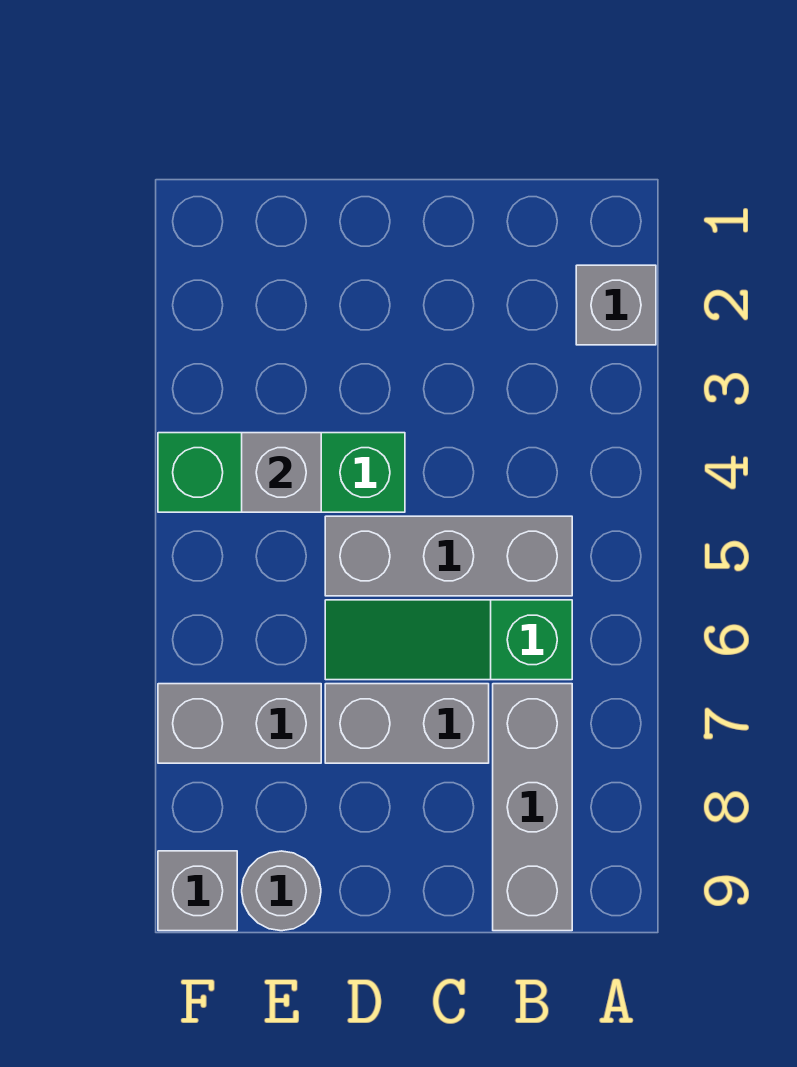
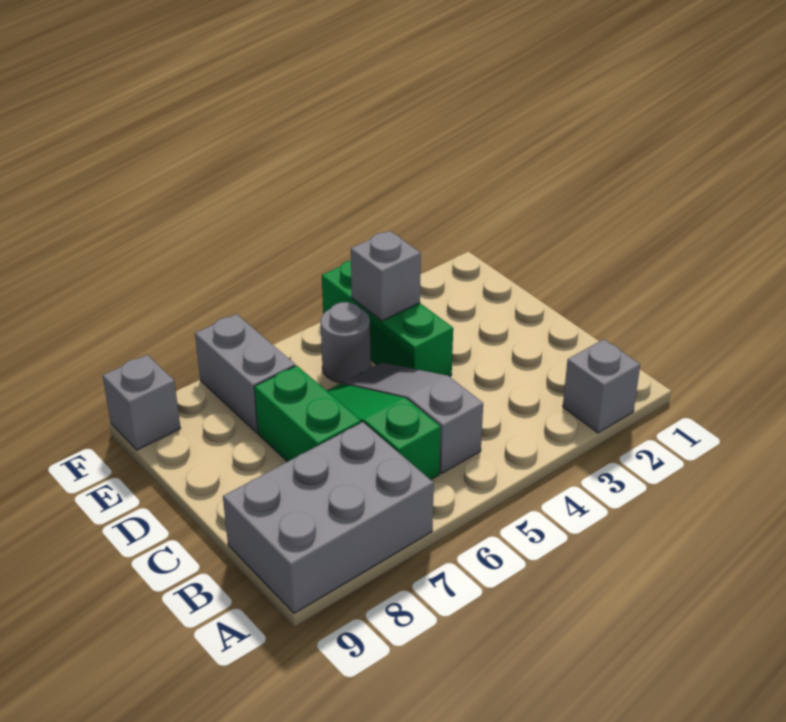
grey brick B5:D5 level 1 -> grey slope B5:D5 level 1 top B
grey brick B7:B9 level 1 -> grey brick A7:B9 level 1
grey brick C7:D7 level 1 -> green brick C7:D7 level 1
grey round brick E9 level 1 -> grey round brick E5 level 1

